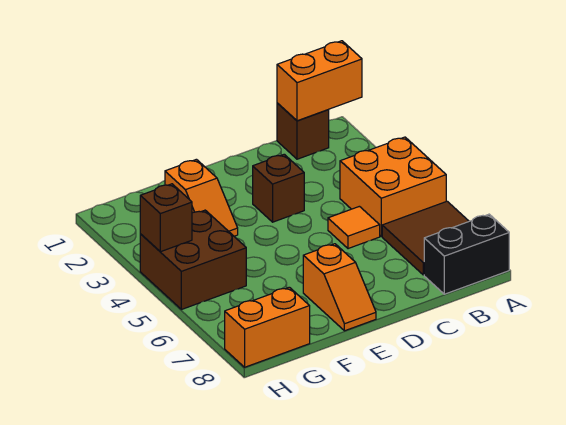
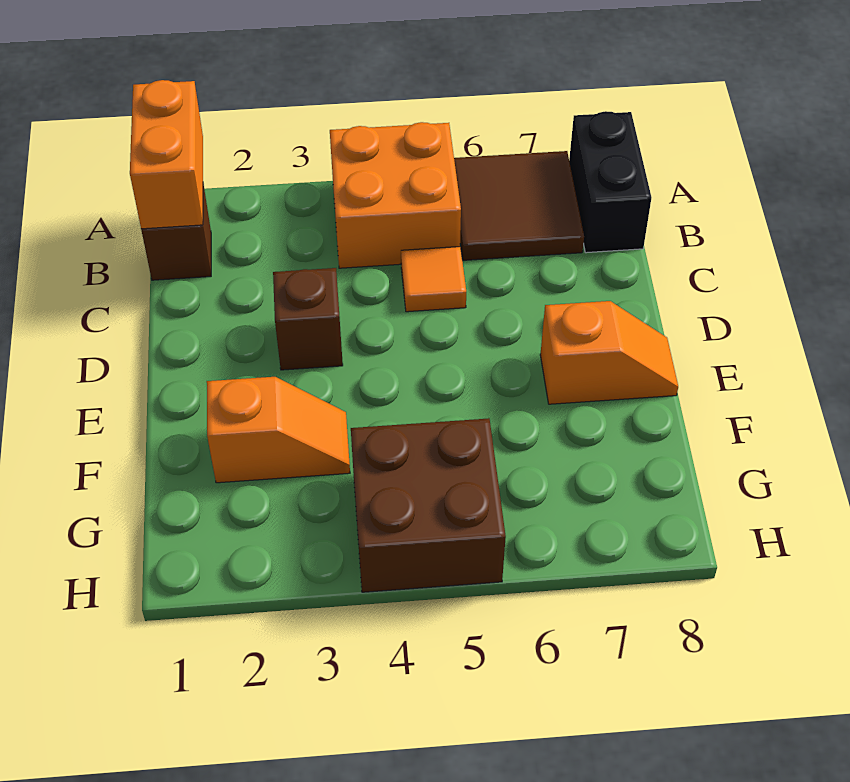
orange brick G8:H8 level 1 -> none
brown brick H4 level 2 -> none

